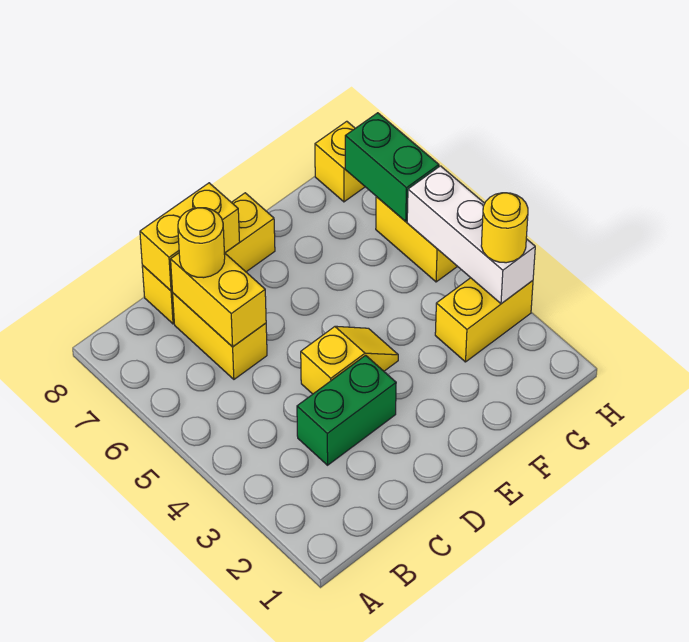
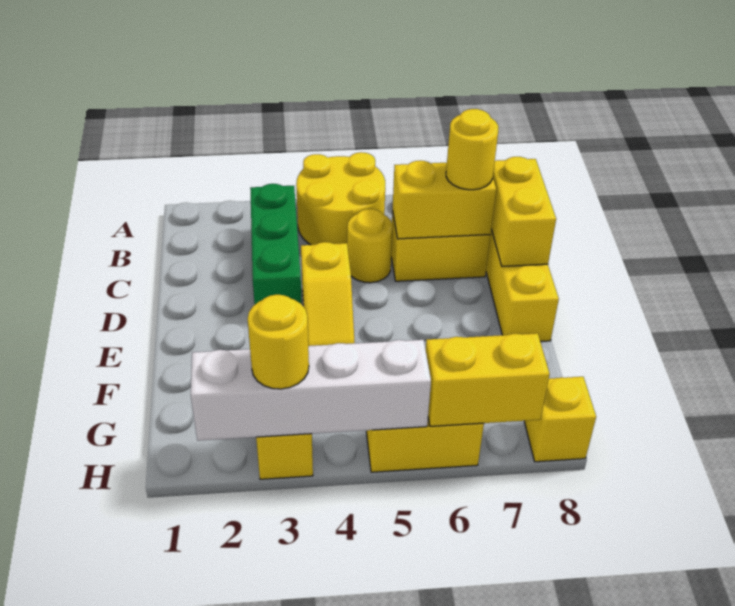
none -> yellow round brick A4:B5 level 1
green brick C3:D3 level 1 -> green brick B3:D3 level 1
none -> yellow round brick C5 level 1
white brick H3:H5 level 2 -> white brick H2:H5 level 2
green brick H6:H7 level 2 -> yellow brick H6:H7 level 2

